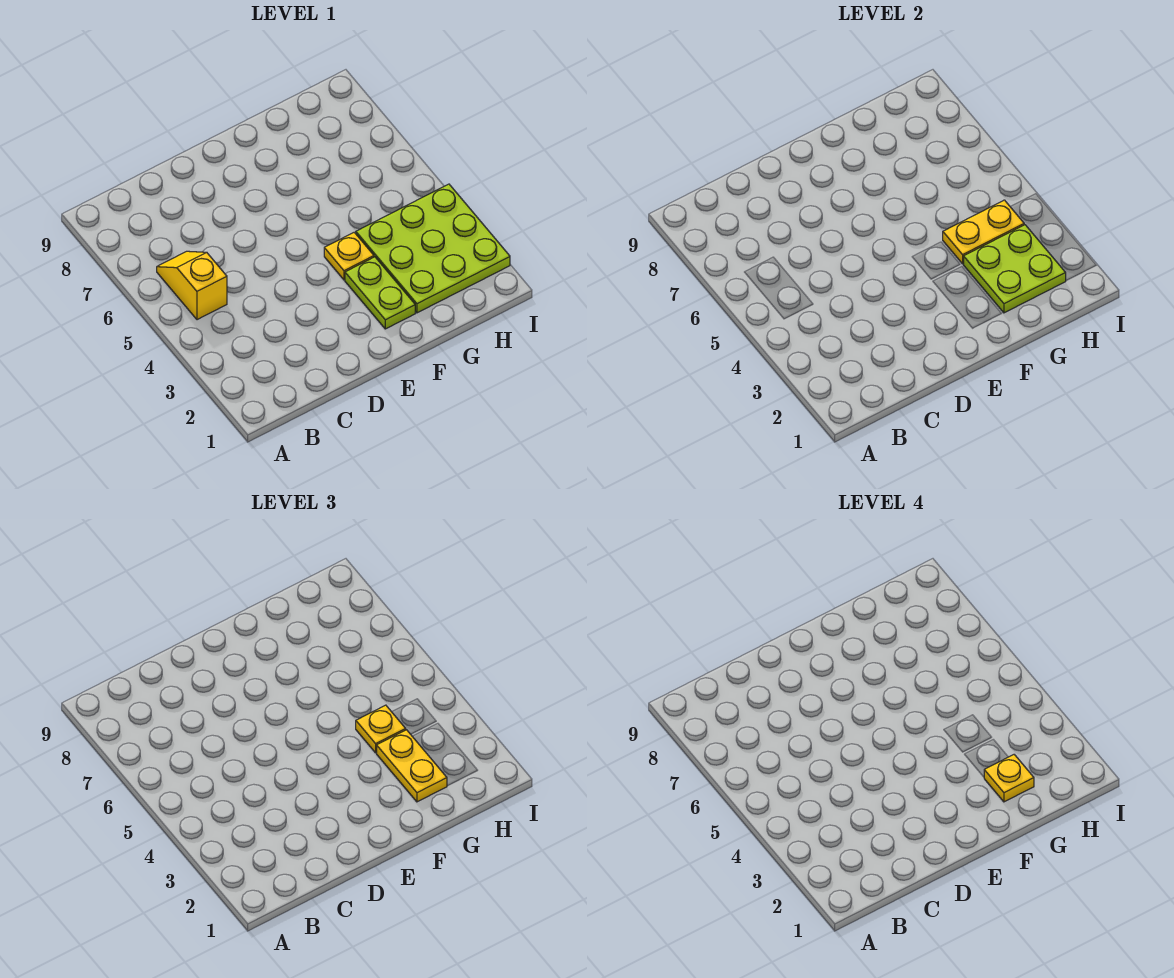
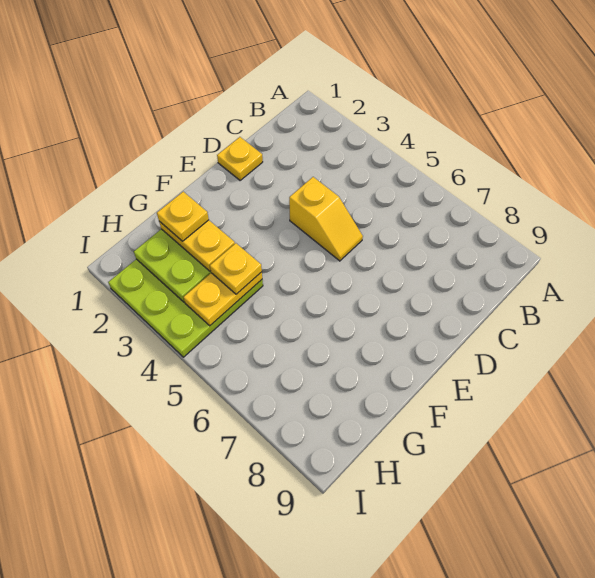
yellow slope B5:B6 level 1 top 5 -> yellow slope D4:D5 level 1 top 4
lime plate F2:F3 level 1 -> none
yellow plate F4 level 1 -> yellow plate D1 level 1

